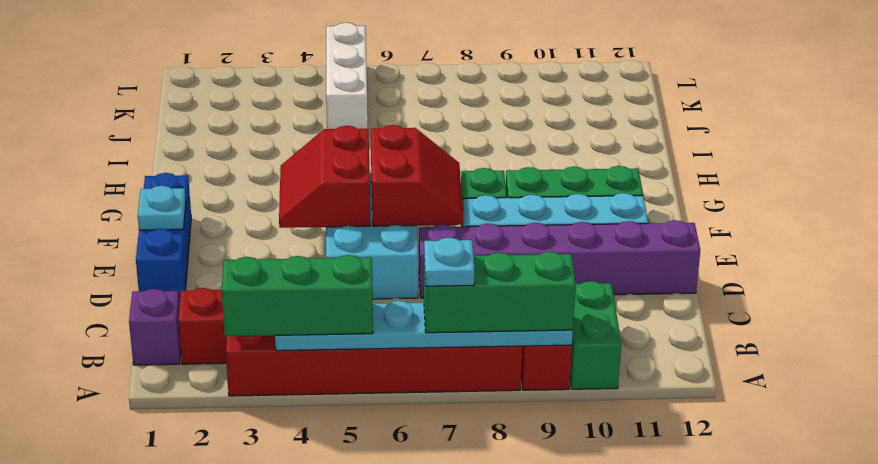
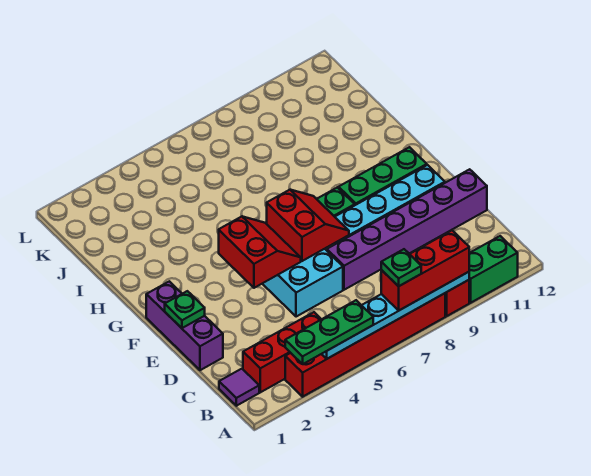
green brick A3:A5 level 3 -> green plate A3:A5 level 3
green brick A7:A9 level 3 -> red brick A7:A9 level 3
cyan plate A7 level 4 -> green plate A7 level 4
green brick A10:B10 level 1 -> green brick A10:A11 level 1
purple brick B1 level 1 -> purple tile B1 level 1
blue brick D1:F1 level 1 -> purple brick D1:F1 level 1
cyan plate E1 level 2 -> green plate E1 level 2
red slope E4:F5 level 2 top 5 -> red slope E4:F5 level 2 top 4
white brick J5:L5 level 1 -> none

